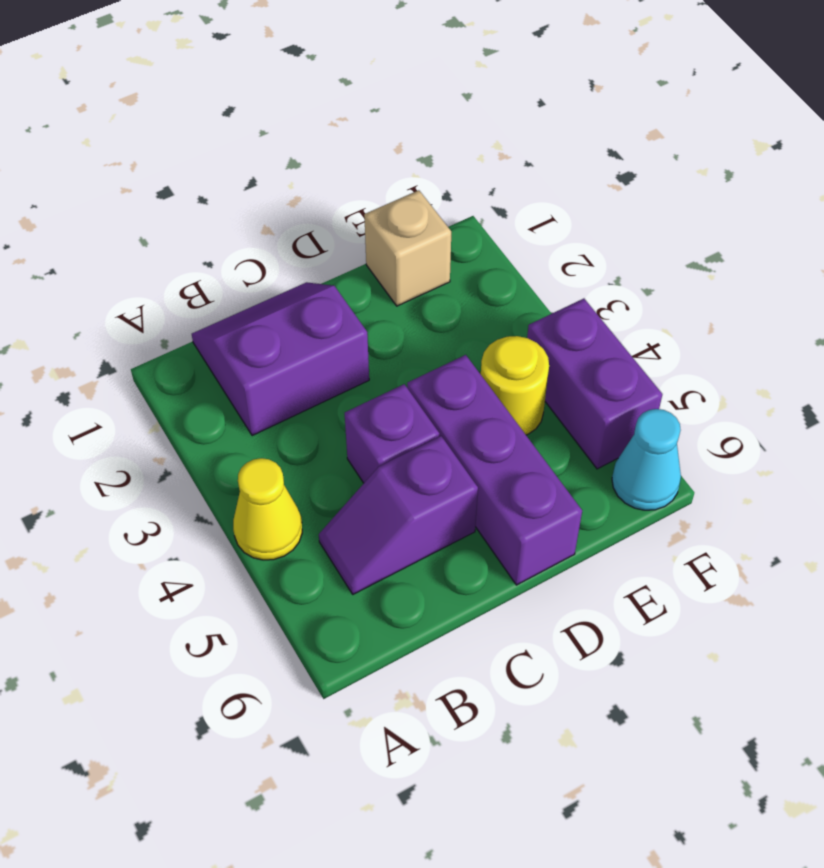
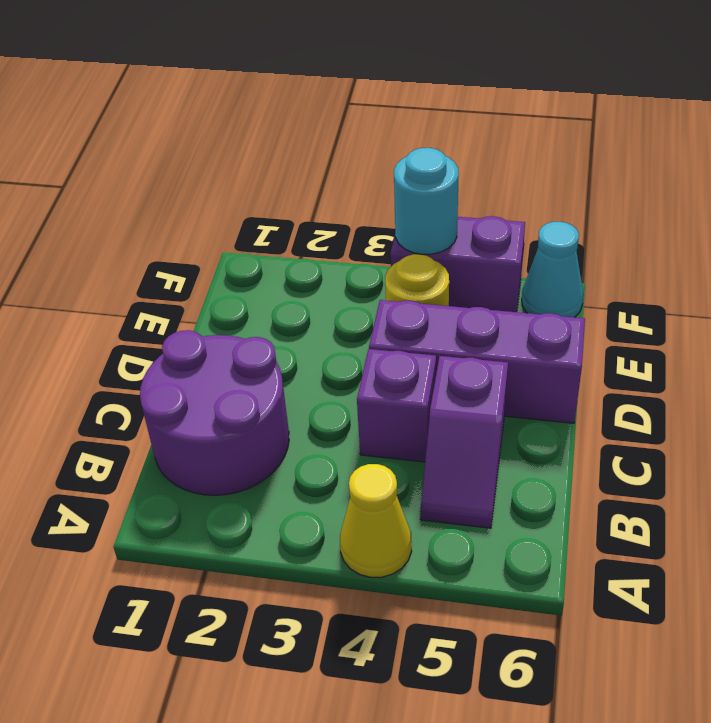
purple slope B1:C2 level 1 top 2 -> purple round brick B1:C2 level 1
tan brick E1 level 1 -> none
none -> cyan round brick F4 level 2

